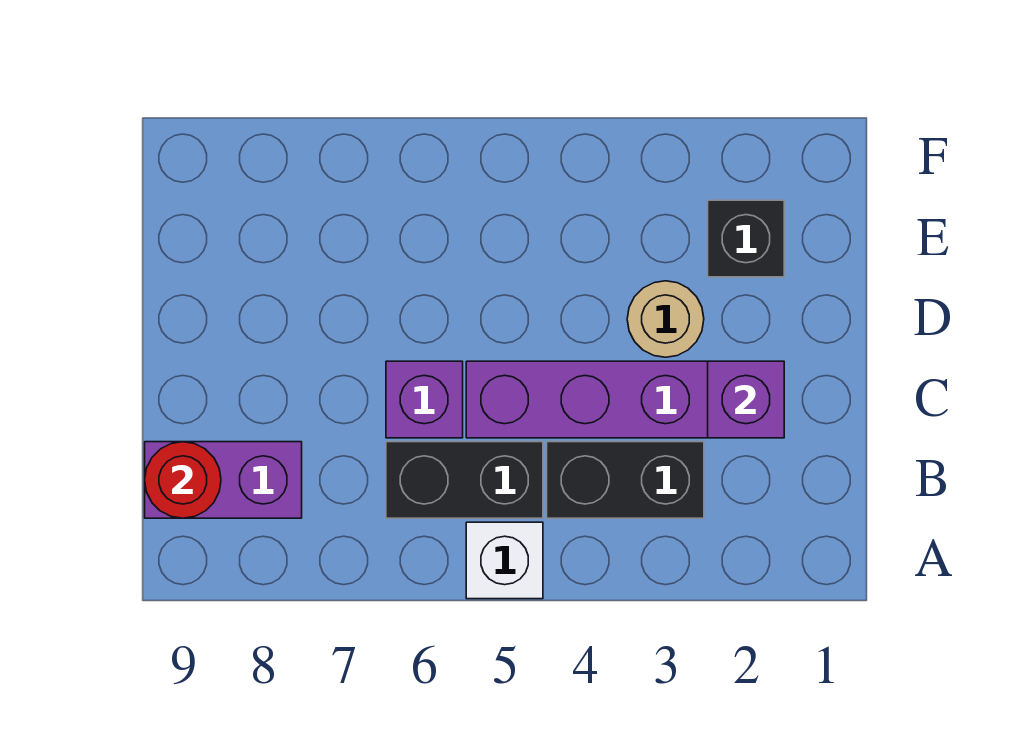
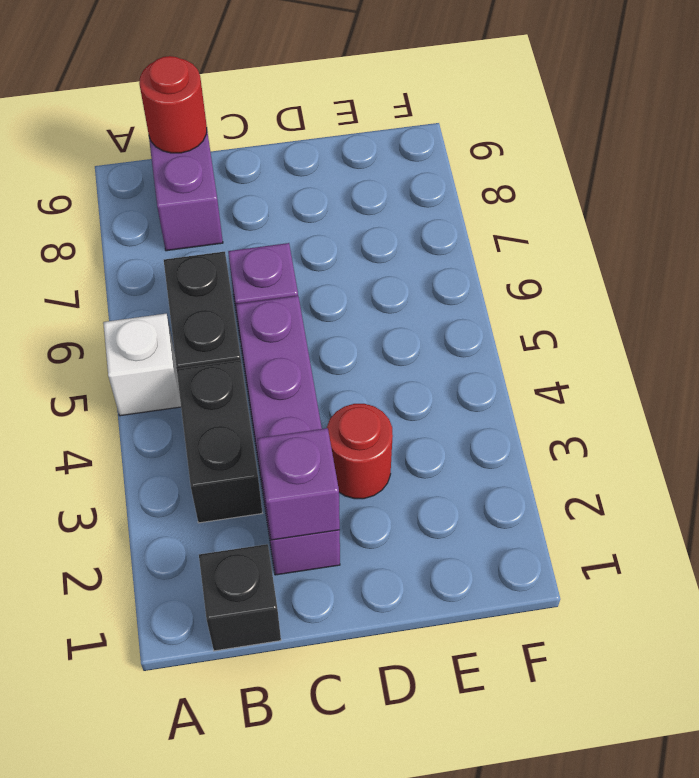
tan round brick D3 level 1 -> red round brick D3 level 1
black brick E2 level 1 -> black brick B1 level 1

